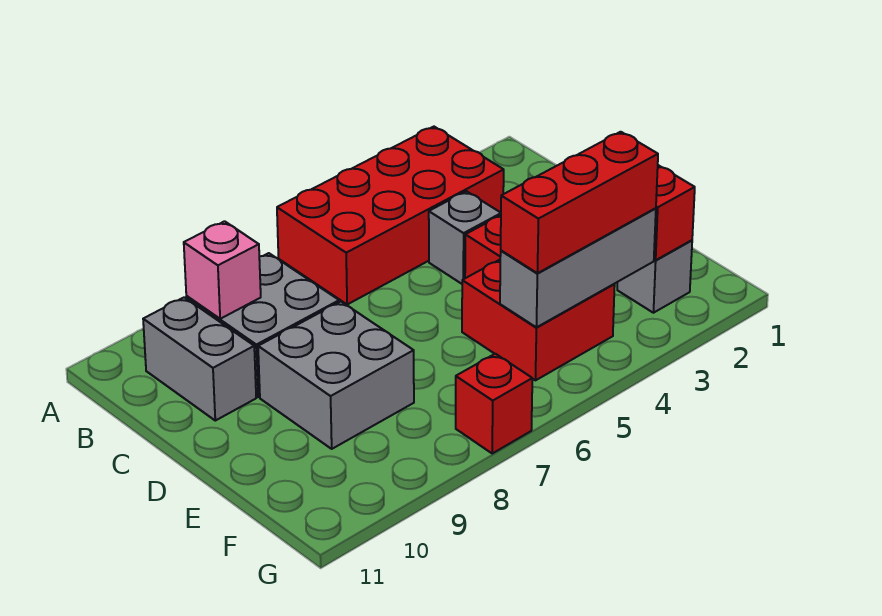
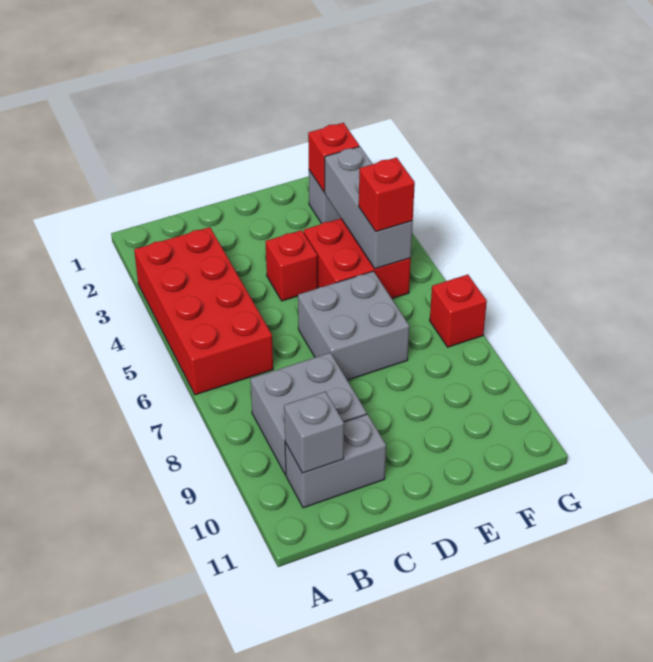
pink brick B9 level 2 -> none
grey brick C4 level 1 -> grey brick B10 level 2
grey brick D8:E9 level 1 -> grey brick D6:E7 level 1
red brick F3:F5 level 3 -> red brick F5 level 3

